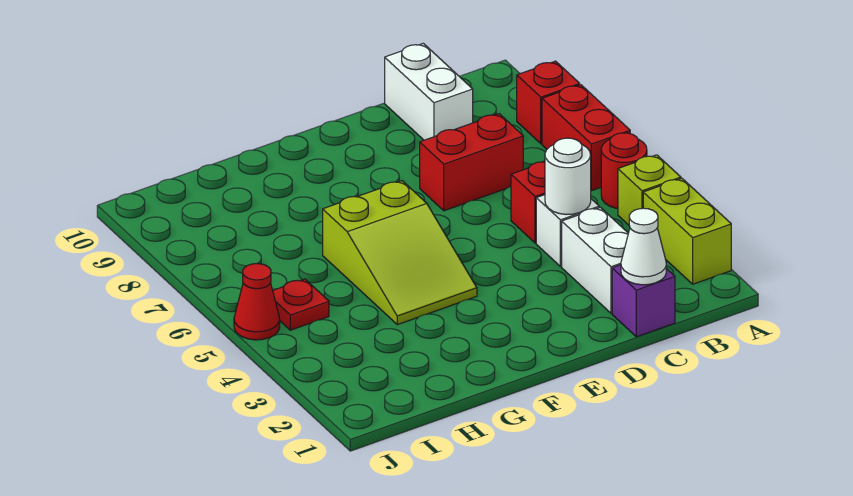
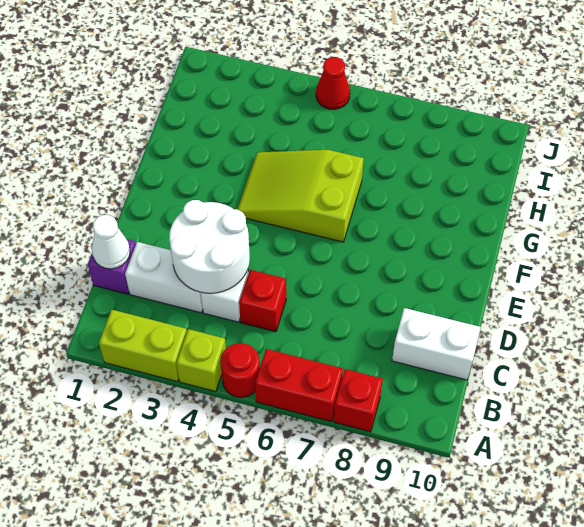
white round brick C4 level 2 -> white round brick C3:D4 level 2
red brick C7:D7 level 1 -> none
red plate I5 level 1 -> none

